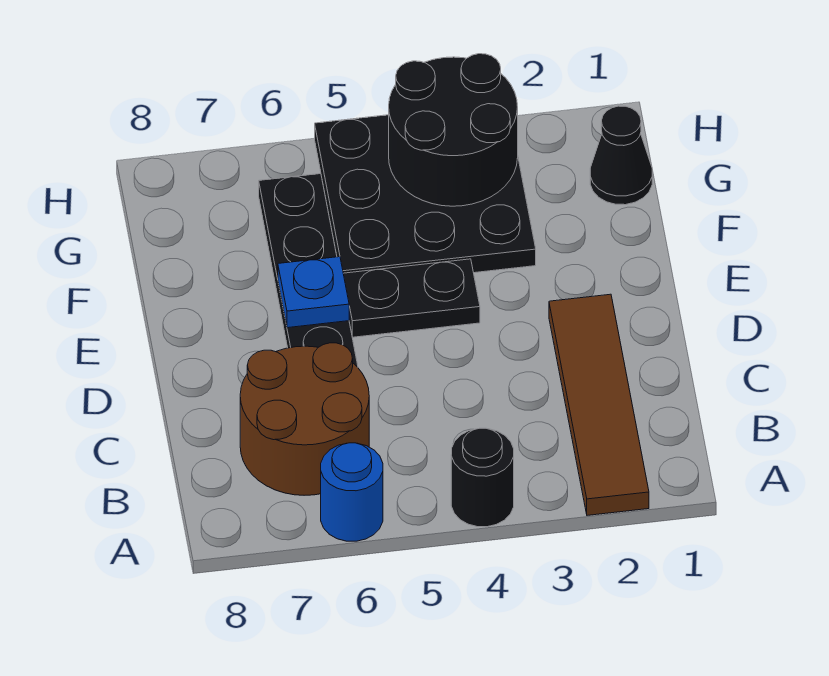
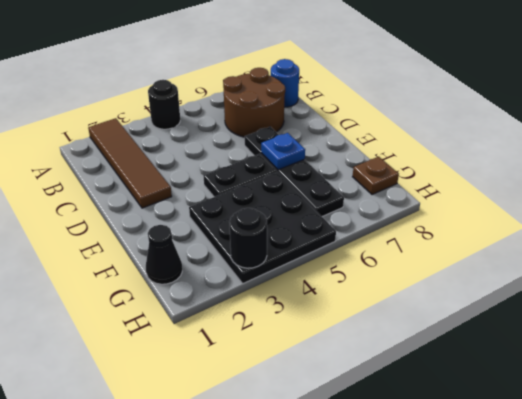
blue round brick A6 level 1 -> blue round brick B8 level 1
black round brick G3:H4 level 2 -> black round brick H3 level 2
none -> brown plate G8 level 1

